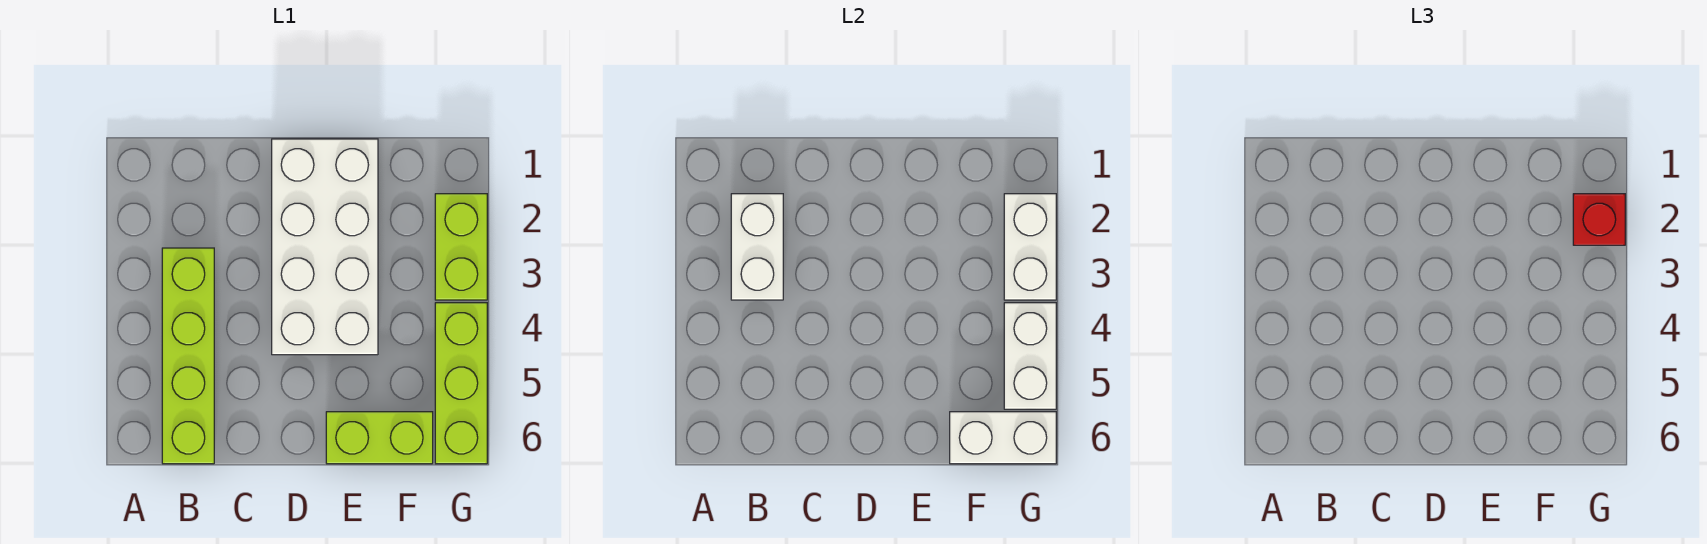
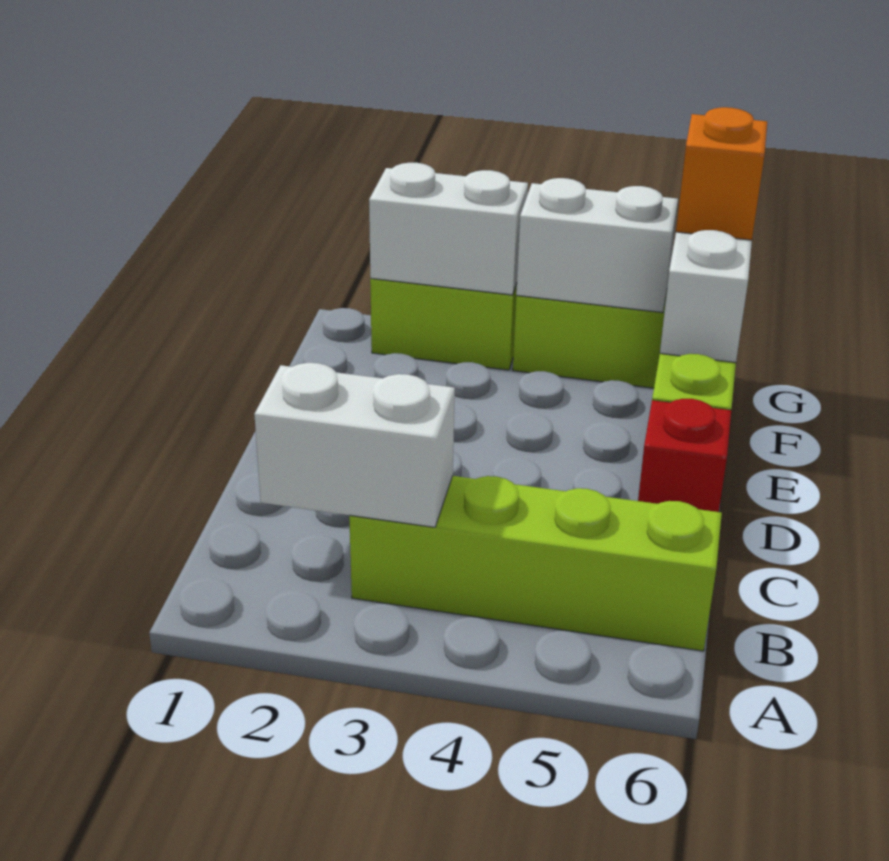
white brick D1:E4 level 1 -> none
red brick G2 level 3 -> red brick D6 level 1
none -> orange brick G6 level 3

